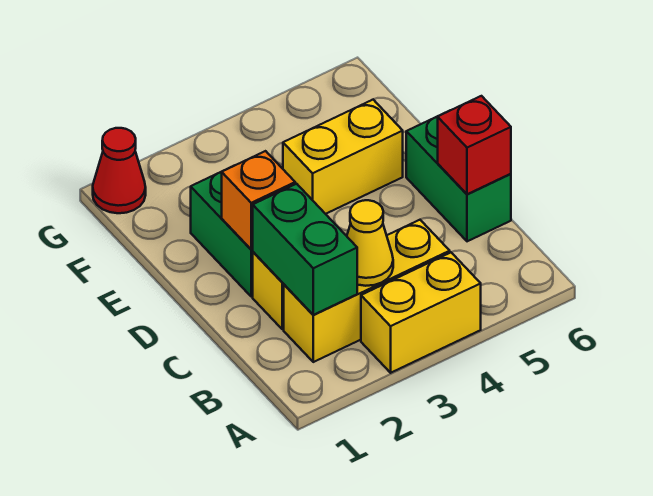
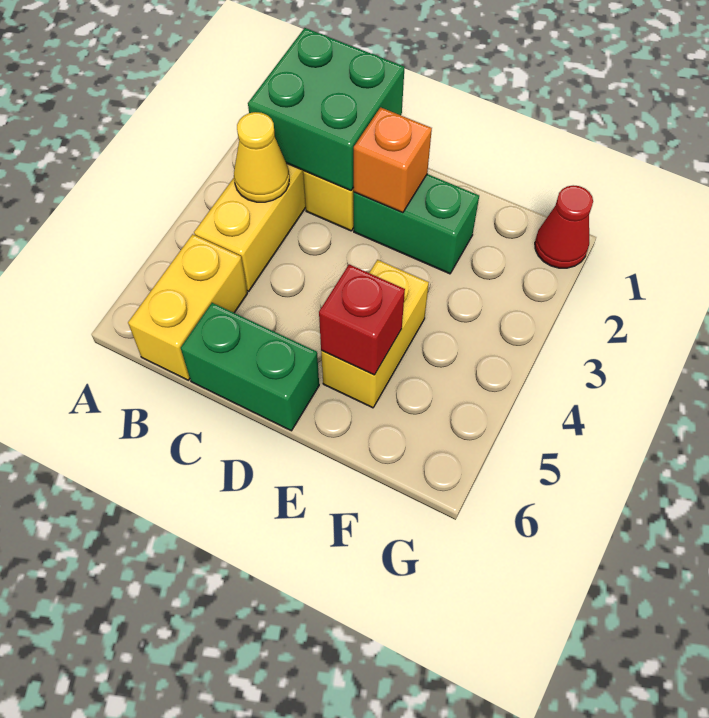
yellow brick A3:A4 level 1 -> yellow brick B5:B6 level 1
green brick B2:C2 level 2 -> green brick B1:C2 level 2
red brick C6 level 2 -> red brick E5 level 2

